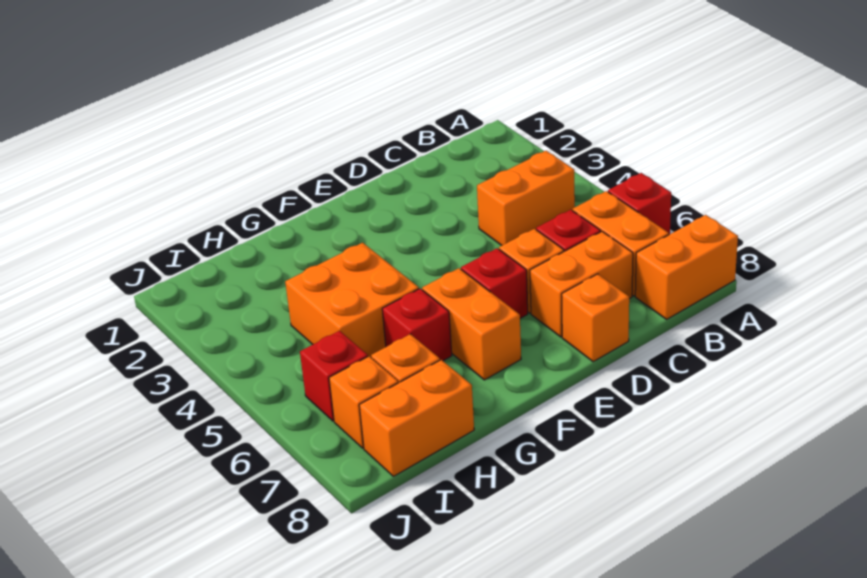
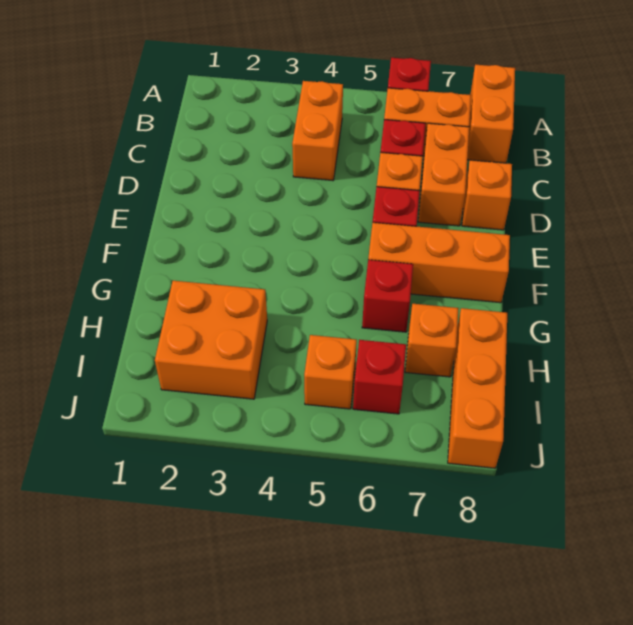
orange brick F6:F7 level 1 -> orange brick F6:F8 level 1
orange brick G4:H5 level 1 -> orange brick H2:I3 level 1
orange brick H8:I8 level 1 -> orange brick H8:J8 level 1
orange brick I7 level 1 -> orange brick I5 level 1

